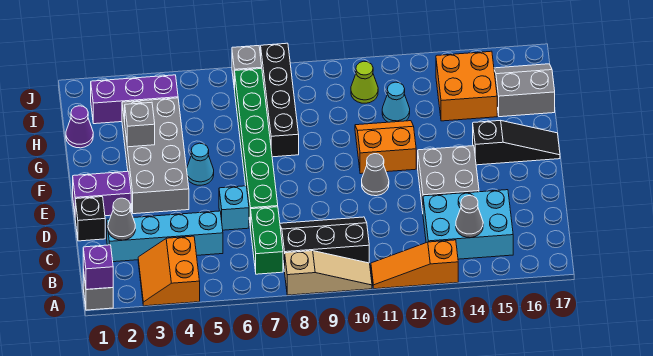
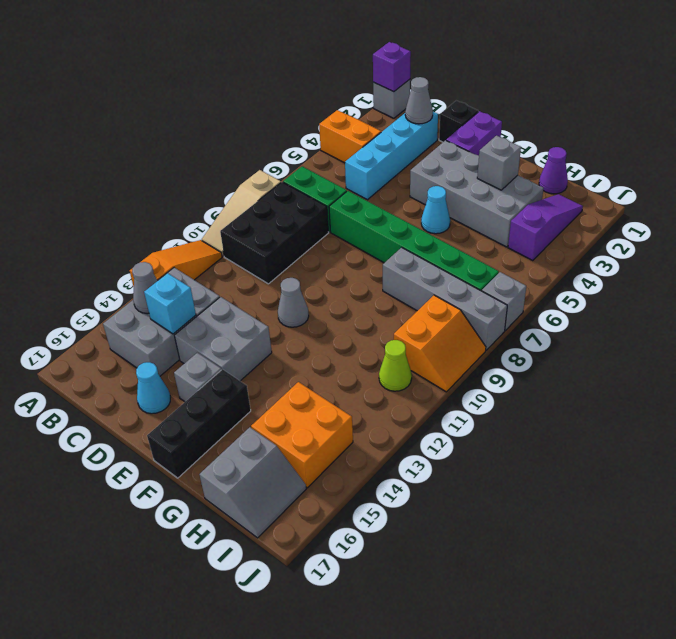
black slope B8:C10 level 1 top B -> black brick B8:C10 level 1
cyan brick B13:C15 level 1 -> grey brick B13:C15 level 1
cyan brick D6 level 1 -> cyan brick C14 level 2
none -> grey brick E15 level 1
orange slope F11:G12 level 1 top F -> orange slope I9:J10 level 1 top I
black slope F15:F17 level 1 top 15 -> black brick F15:F17 level 1
black brick G8:J8 level 1 -> grey brick G8:J8 level 1
cyan cone H12 level 1 -> cyan cone D16 level 1
purple brick I2:I4 level 1 -> purple slope I2:I4 level 1 top 4

